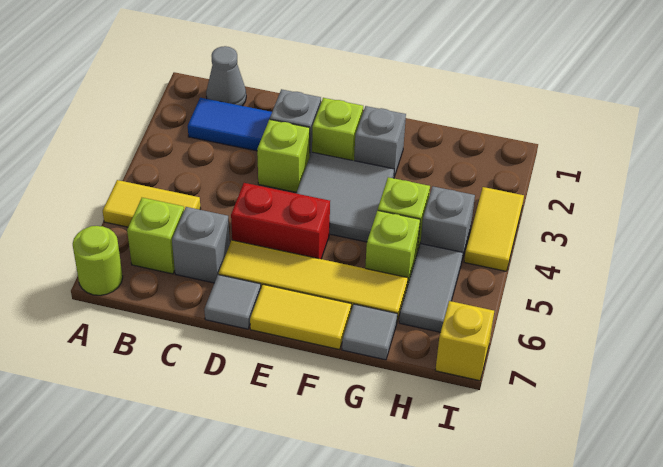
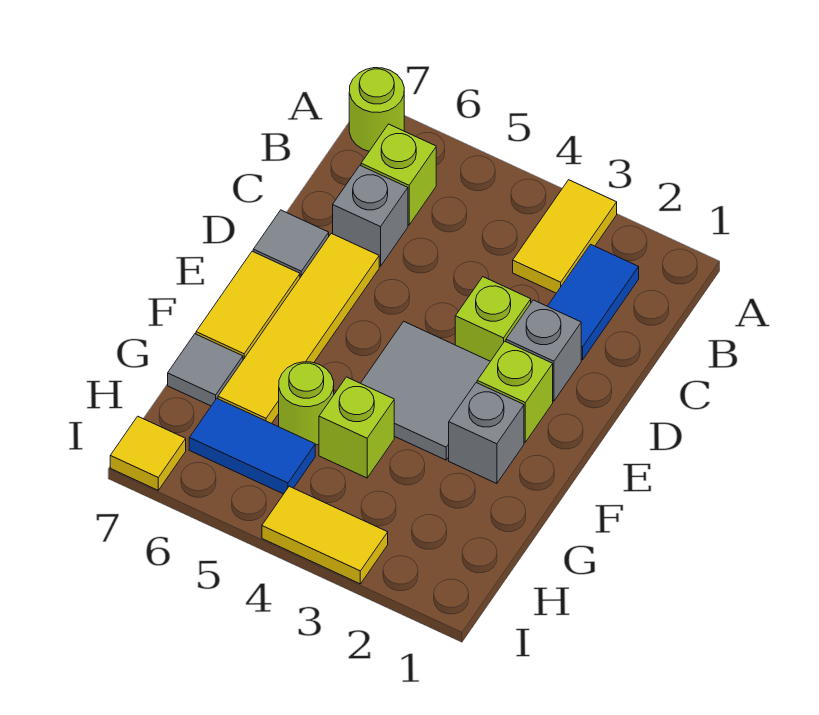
yellow tile A5:B5 level 1 -> yellow tile A3:B3 level 1
grey cone B1 level 1 -> none
red brick D5:E5 level 1 -> none
lime brick G5 level 1 -> lime round brick G5 level 1
grey brick H4 level 1 -> none
grey tile H5:H6 level 1 -> blue tile H5:H6 level 1
yellow brick I7 level 1 -> yellow tile I7 level 1

